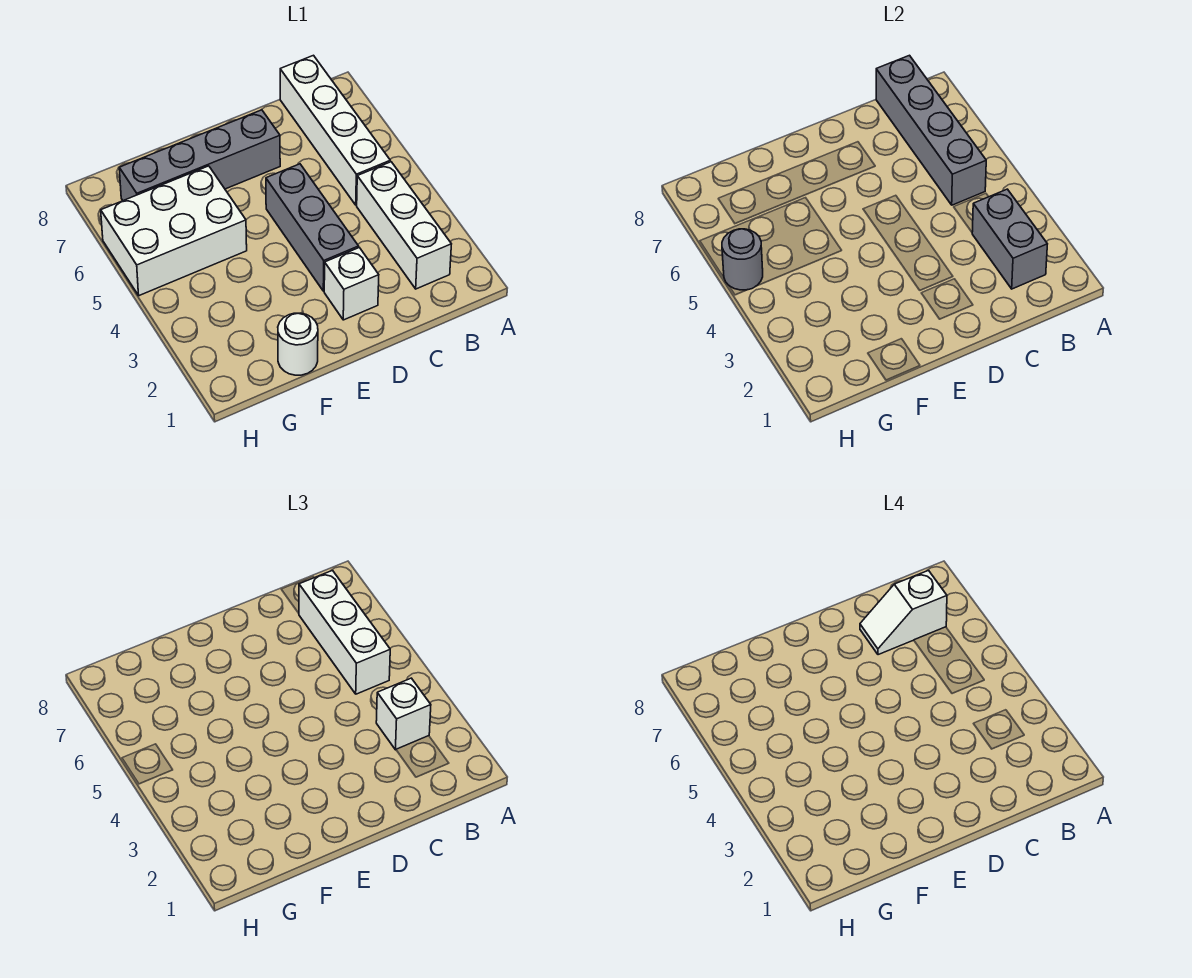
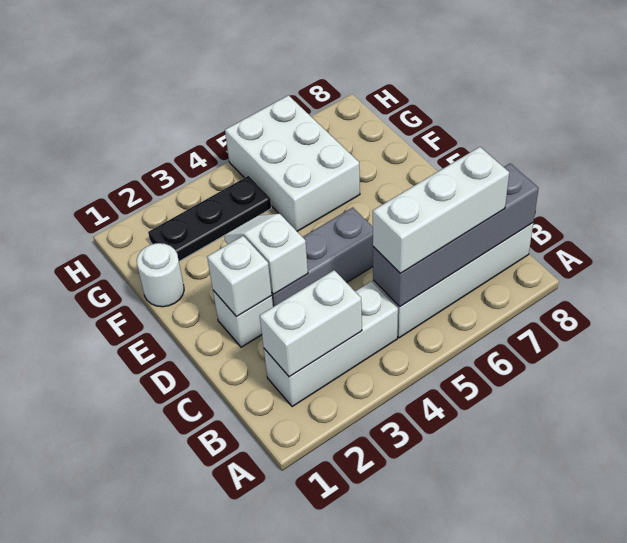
grey brick B2:B3 level 2 -> white brick B2:B3 level 2
white brick B3 level 3 -> white brick D2 level 2
white slope B7:C7 level 4 top B -> white slope D3:E3 level 2 top D
grey brick D7:G7 level 1 -> none
none -> black plate G2:G4 level 1
grey round brick H5 level 2 -> none

